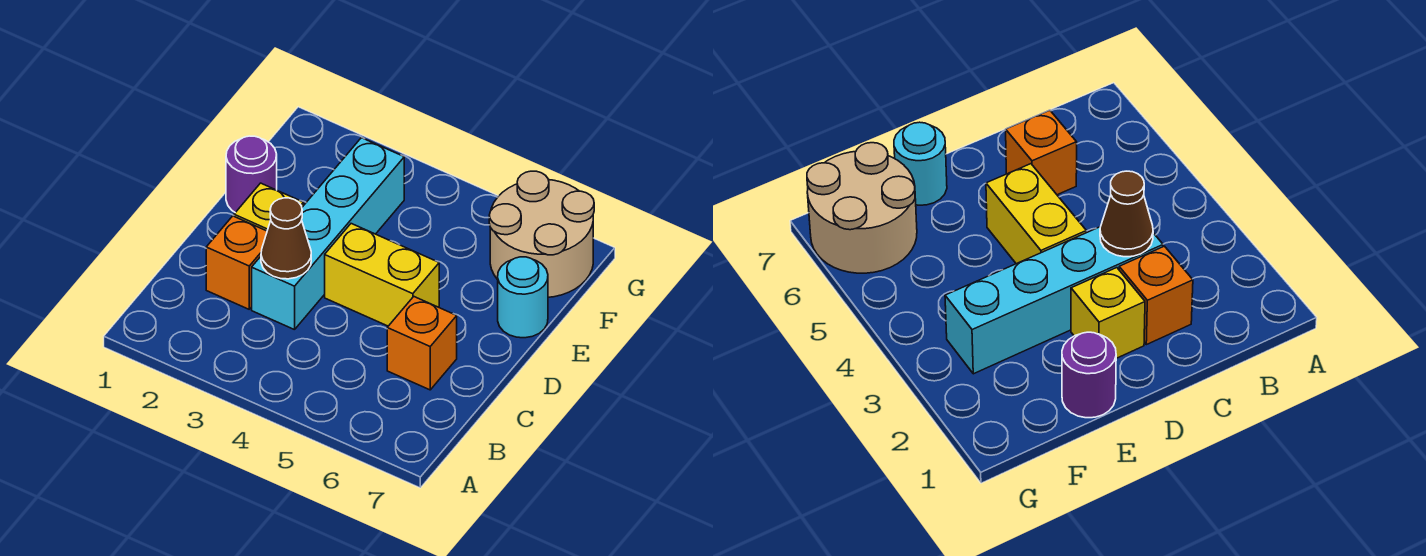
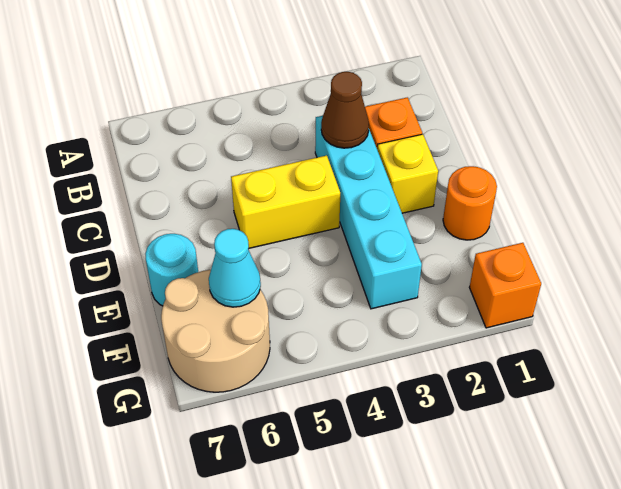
orange brick C6 level 1 -> orange brick G1 level 1
purple round brick E1 level 1 -> orange round brick E1 level 1
none -> cyan cone F6 level 2

